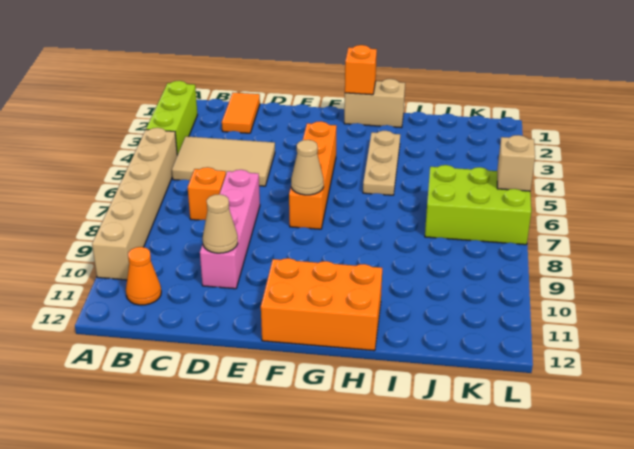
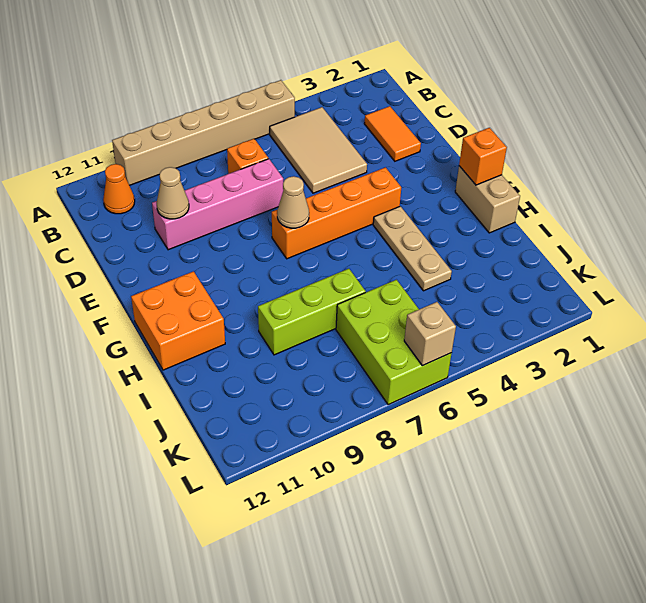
lime brick A2:A4 level 1 -> lime brick I7:I9 level 1
orange tile C1:C2 level 1 -> orange tile C2:D2 level 1
orange brick F11:H12 level 1 -> orange brick G11:H12 level 1
tan plate H3:H5 level 1 -> tan plate G4:I4 level 1

